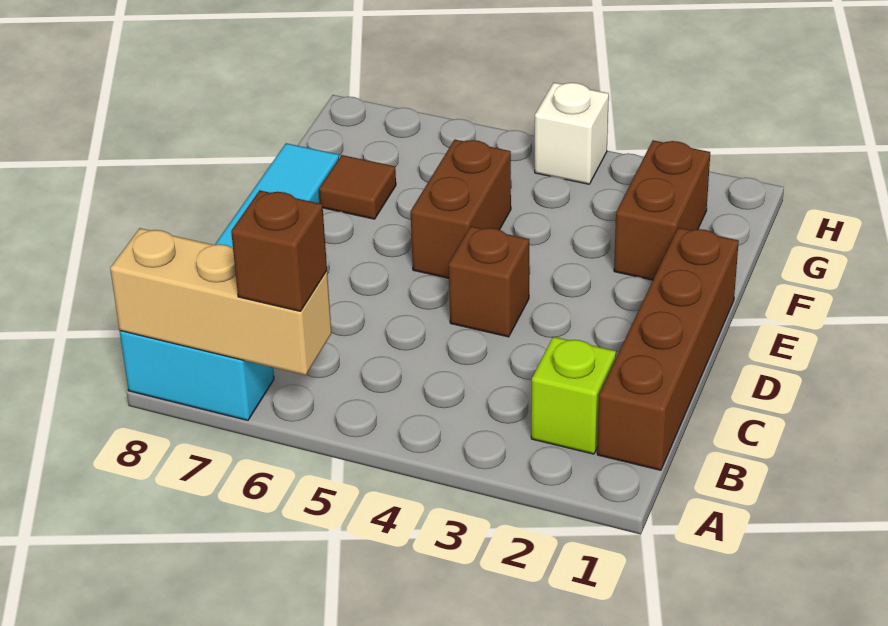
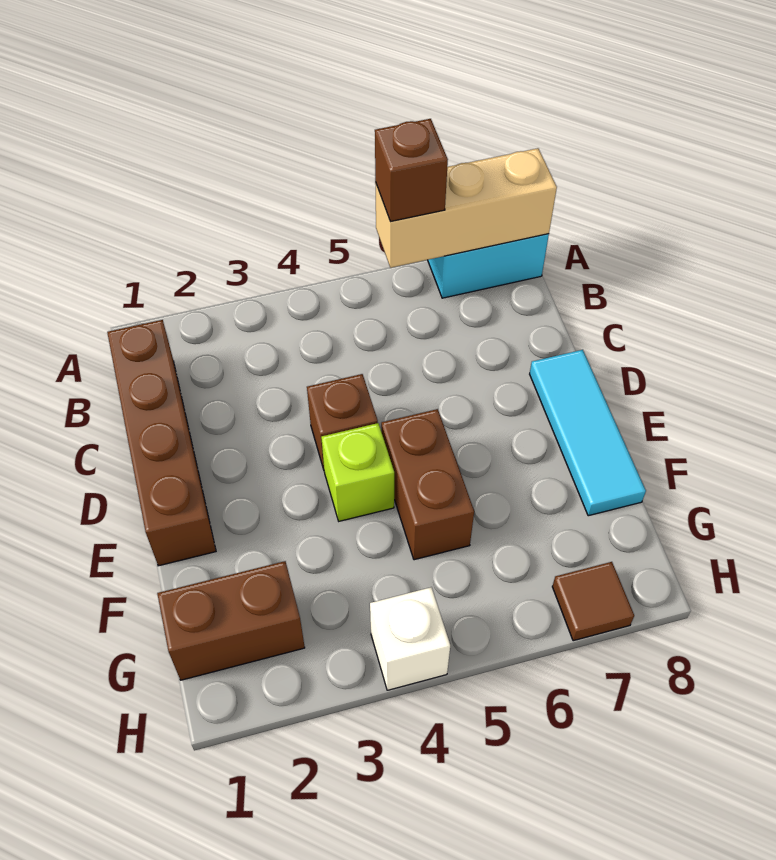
lime brick B2 level 1 -> lime brick E4 level 1
brown brick F2:G2 level 1 -> brown brick G1:G2 level 1
brown tile F7 level 1 -> brown tile H7 level 1

